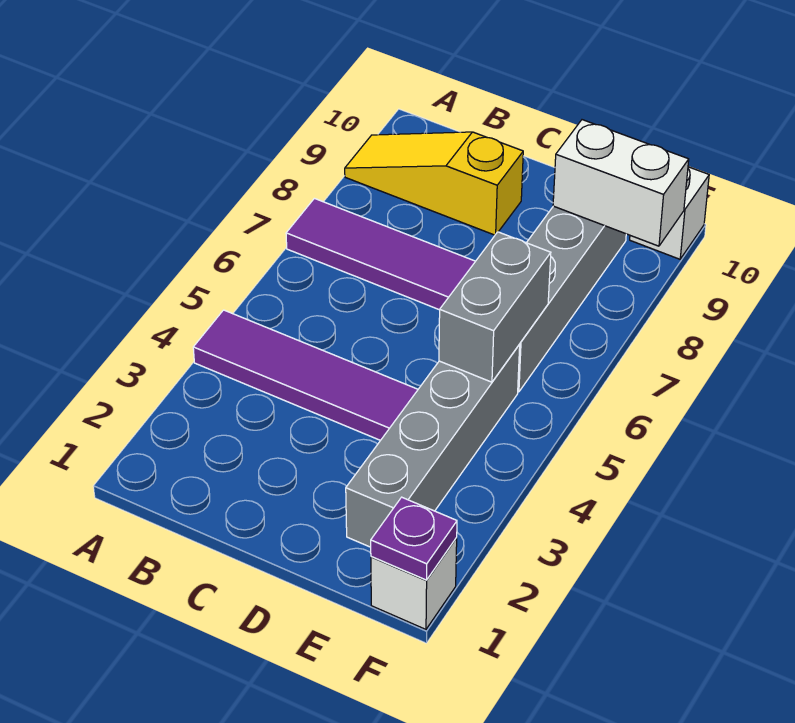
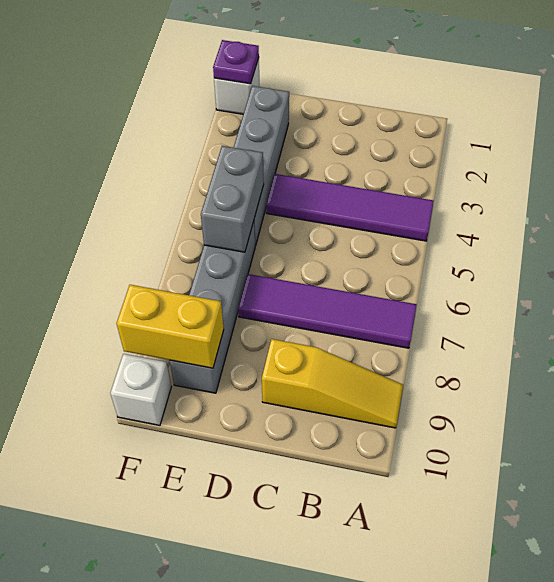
white brick E9:F9 level 2 -> yellow brick E9:F9 level 2

